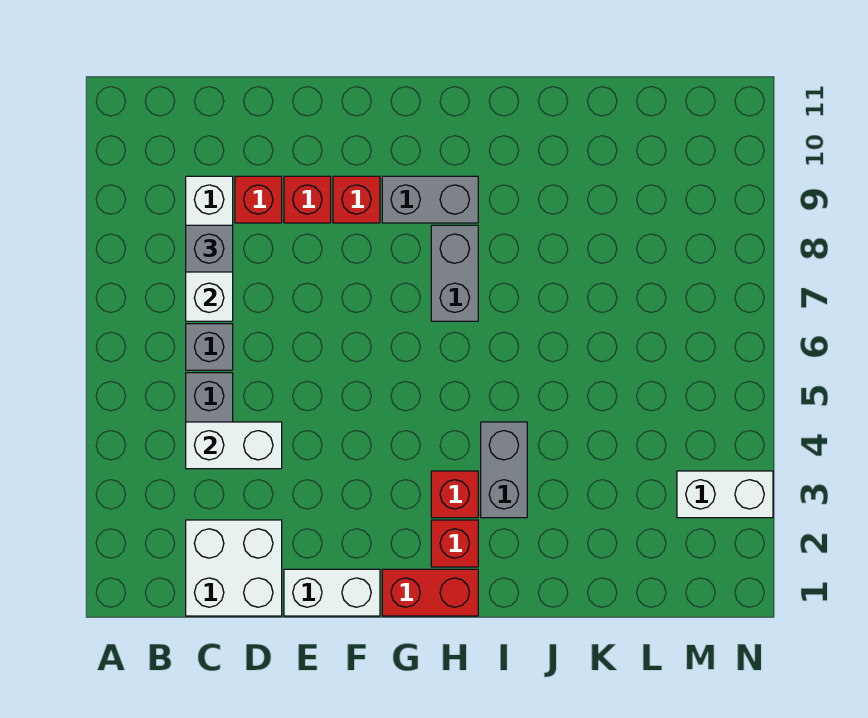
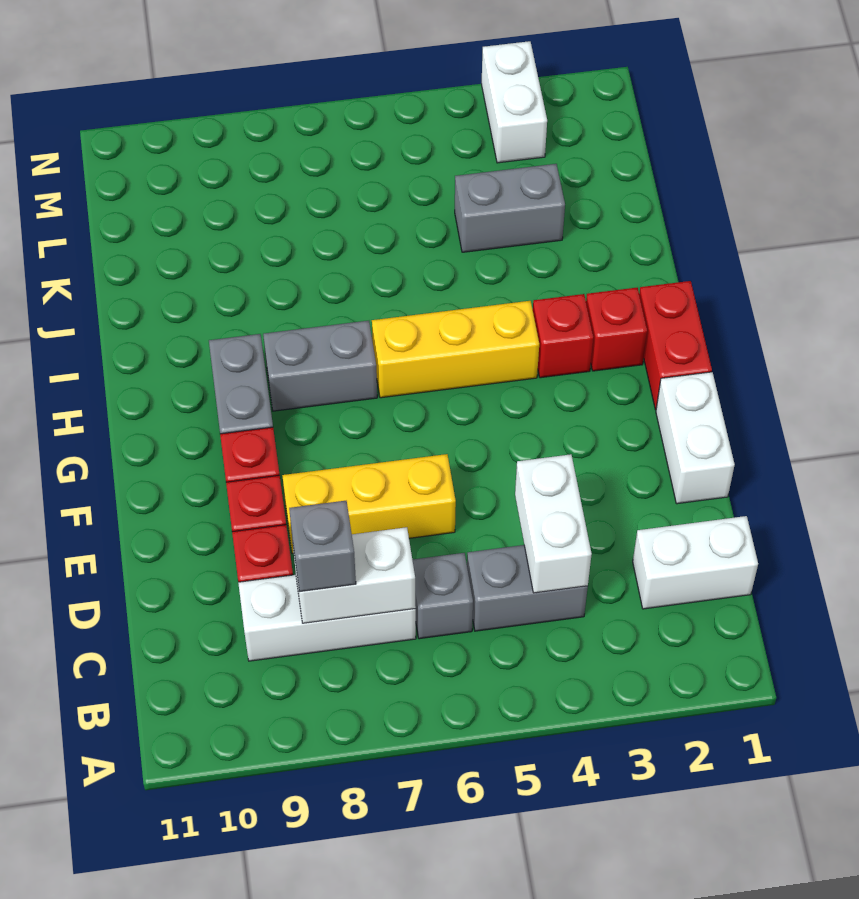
white brick C1:D2 level 1 -> white brick C1:C2 level 1
none -> yellow brick E6:E8 level 1
none -> yellow brick H4:H6 level 1
grey brick I3:I4 level 1 -> grey brick K3:K4 level 1

